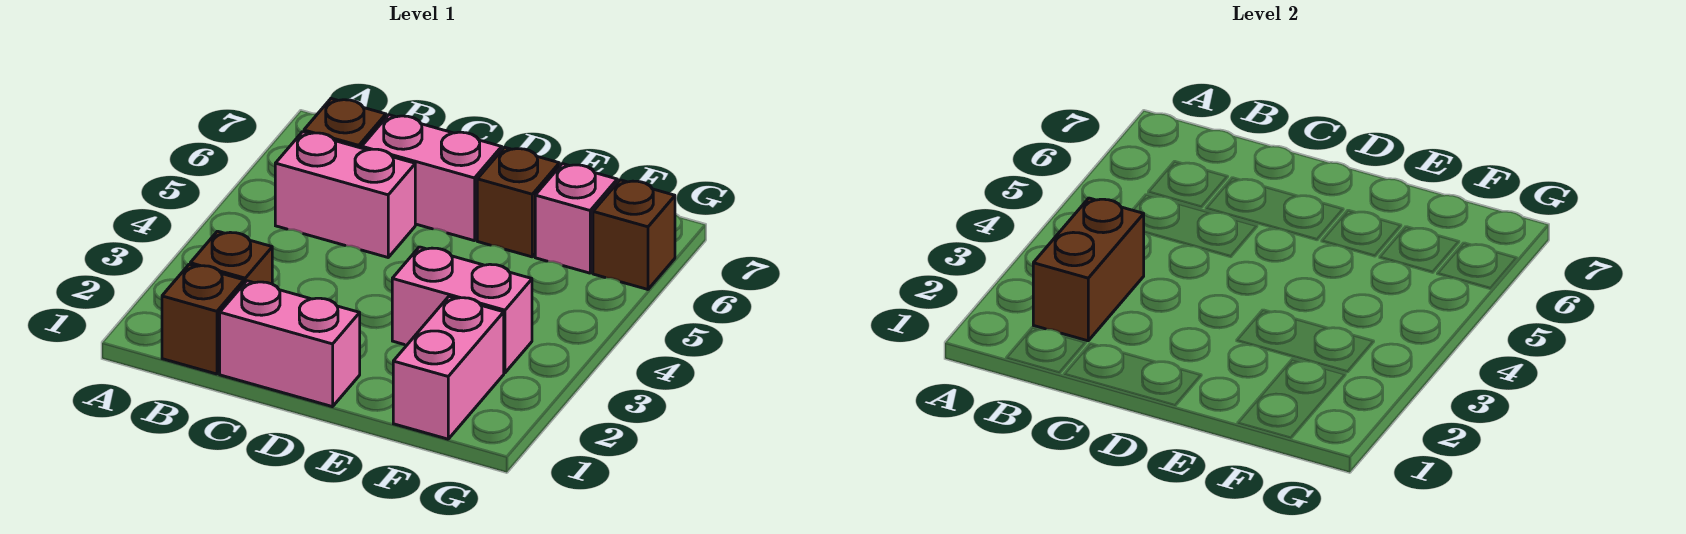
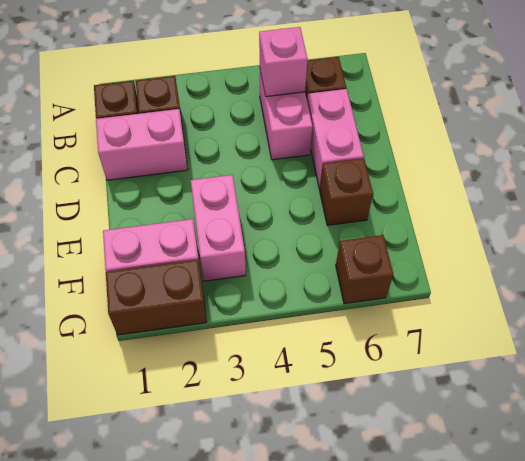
brown brick B2:B3 level 2 -> brown brick G1:G2 level 1
pink brick C1:D1 level 1 -> pink brick C1:C2 level 1
pink brick F6 level 1 -> pink brick B5 level 2

